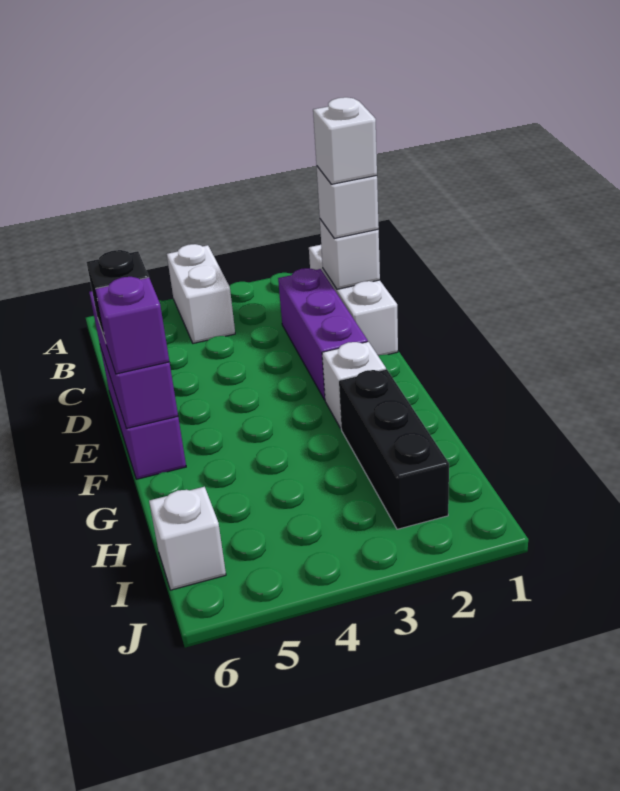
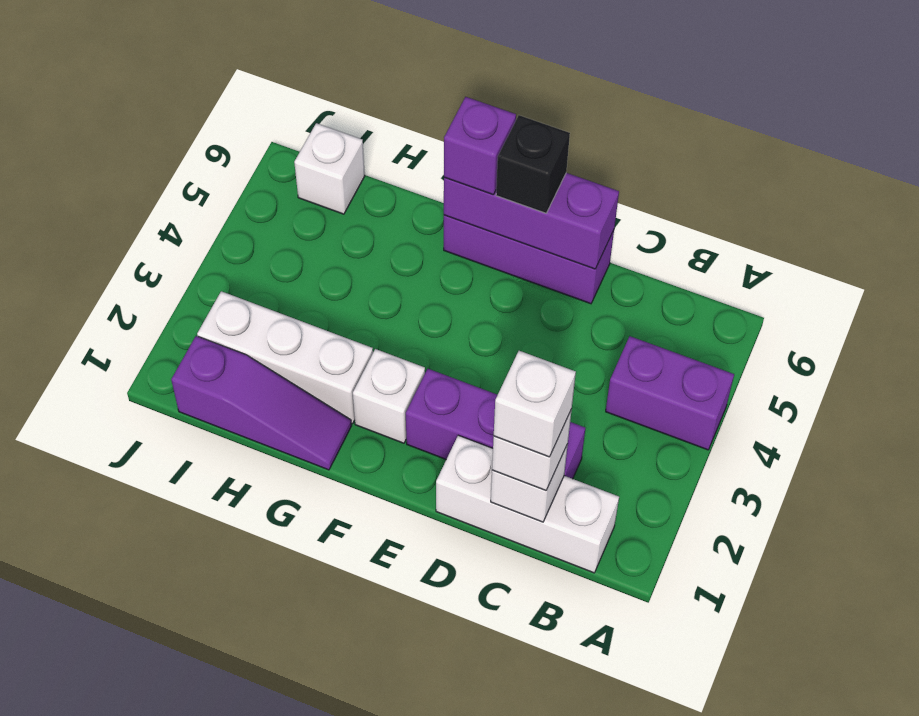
white brick A4:B4 level 1 -> purple brick A4:B4 level 1
none -> purple slope G1:I1 level 1 top I
black brick G2:I2 level 1 -> white brick G2:I2 level 1

